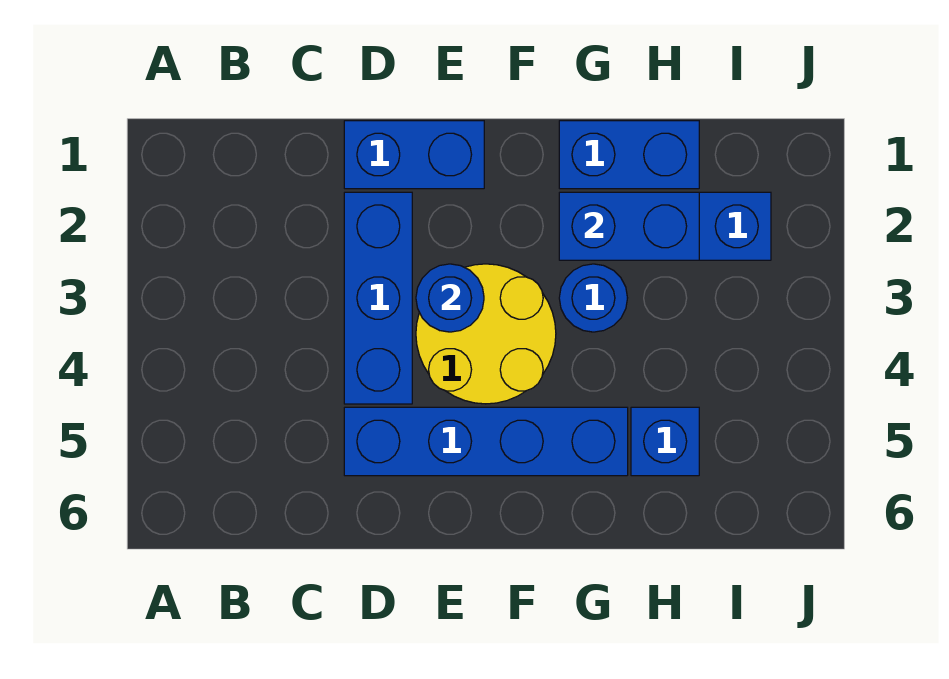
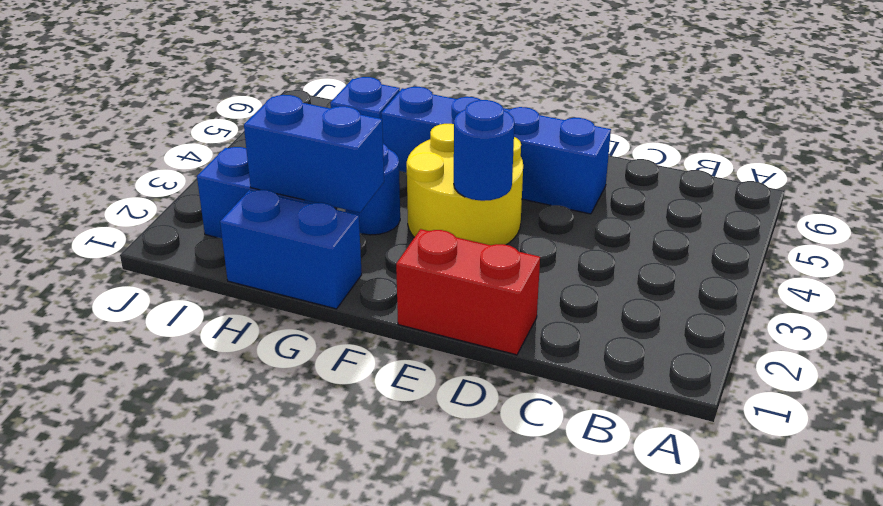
blue brick D1:E1 level 1 -> red brick D1:E1 level 1
blue brick D2:D4 level 1 -> none

